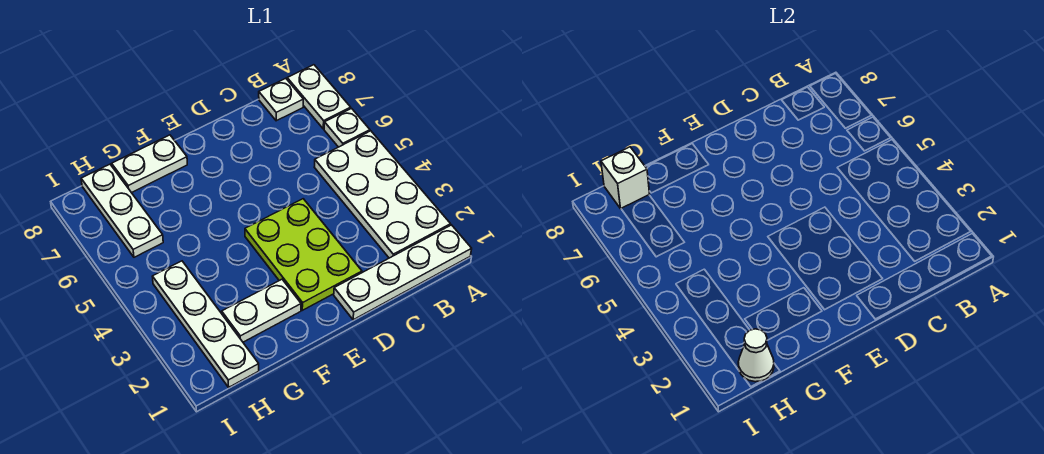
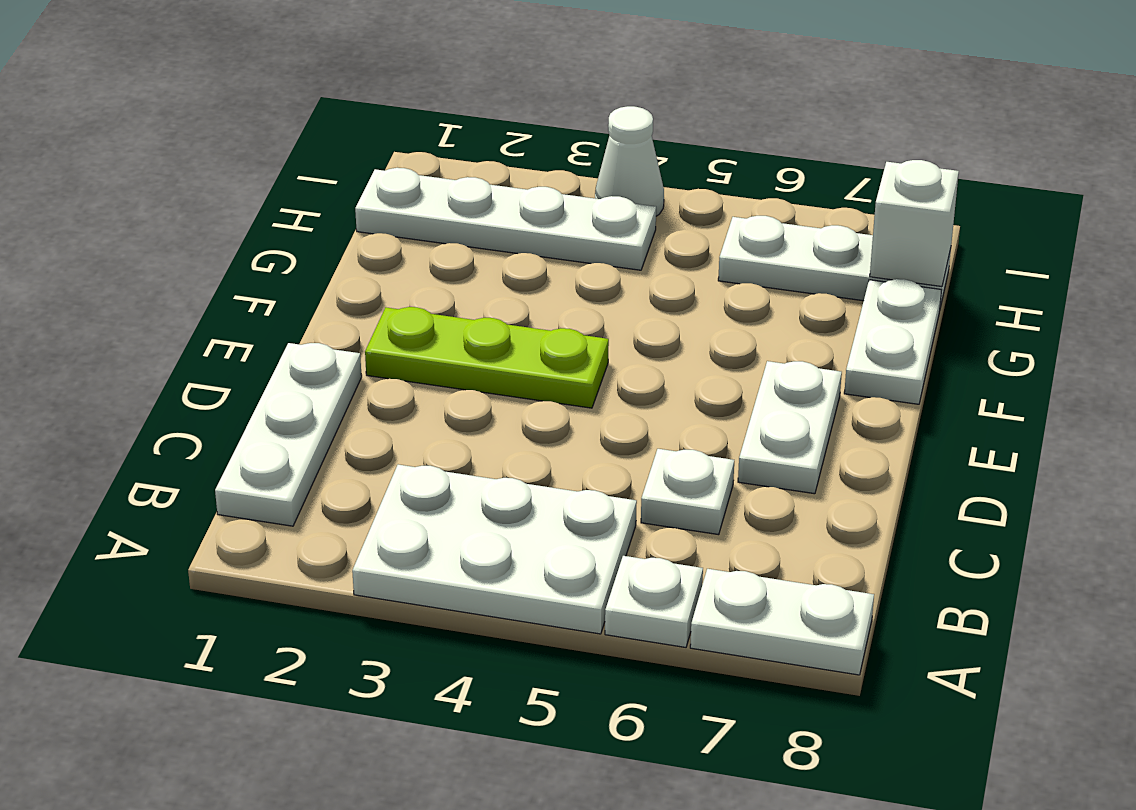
white plate A1:D1 level 1 -> white plate B1:D1 level 1
white plate A2:B5 level 1 -> white plate A3:B5 level 1
white plate B8 level 1 -> white plate C6 level 1
lime plate D2:E4 level 1 -> lime plate E2:E4 level 1
white plate F2:G2 level 1 -> white plate D7:E7 level 1
white cone H1 level 2 -> white cone I4 level 1

